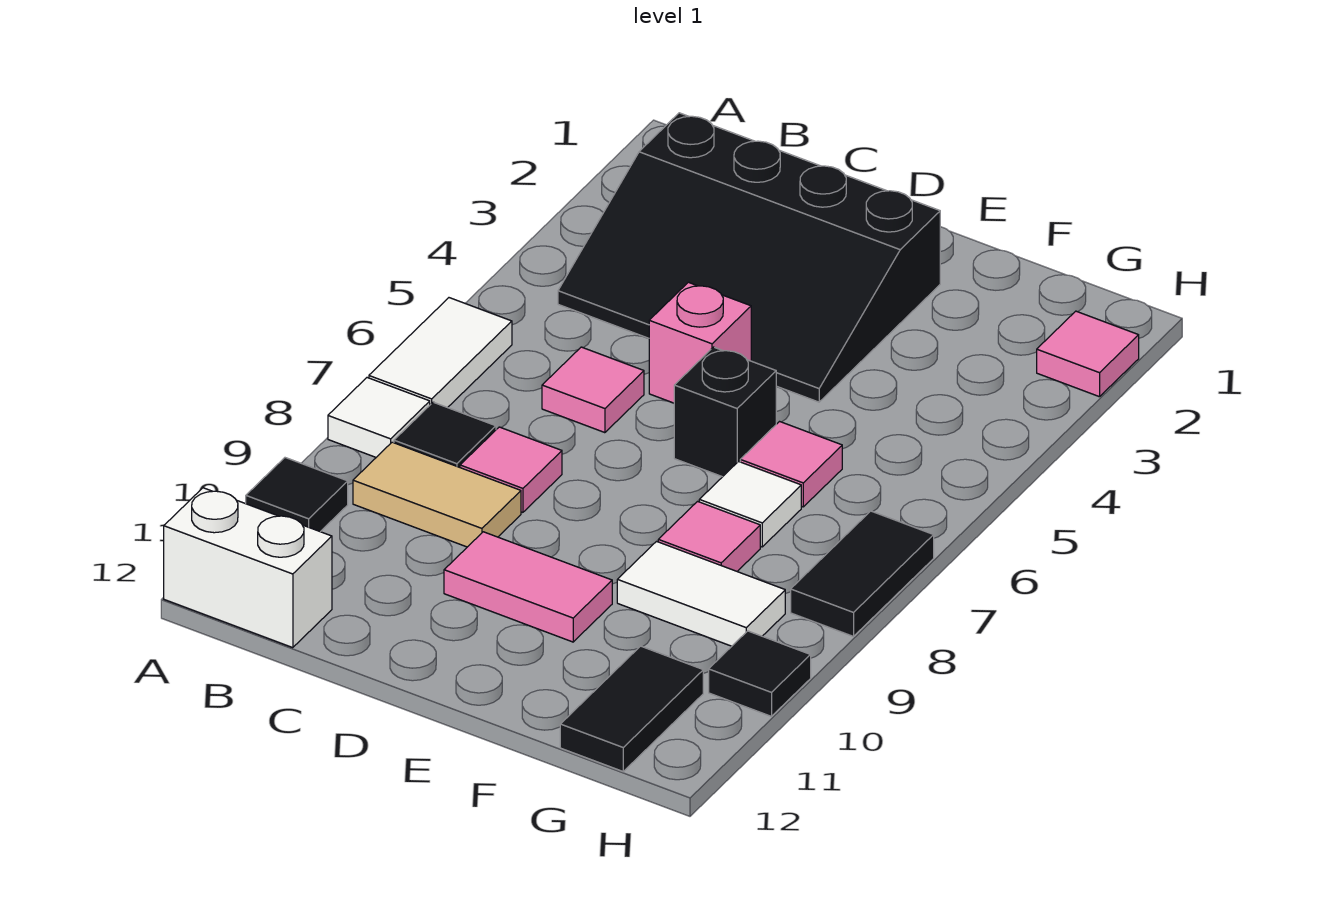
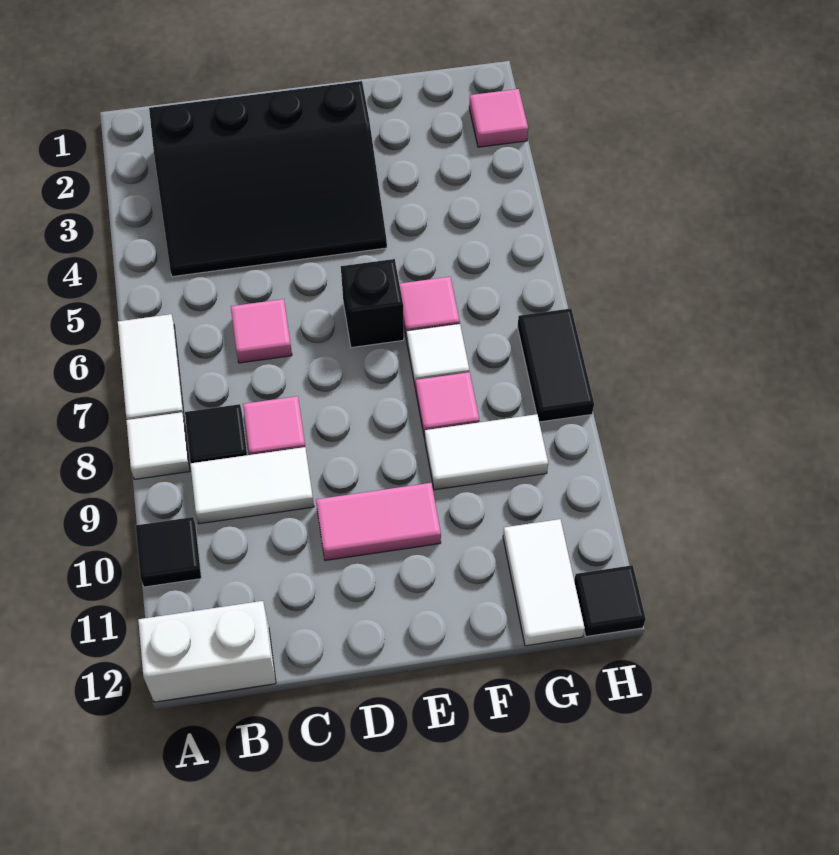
tan tile B9:C9 level 1 -> white tile B9:C9 level 1
pink brick D5 level 1 -> none
black tile G11:G12 level 1 -> white tile G11:G12 level 1
black tile H10 level 1 -> black tile H12 level 1

